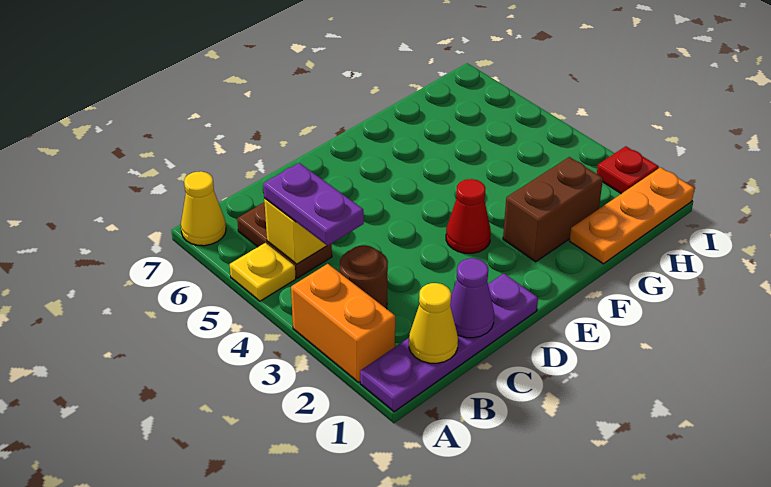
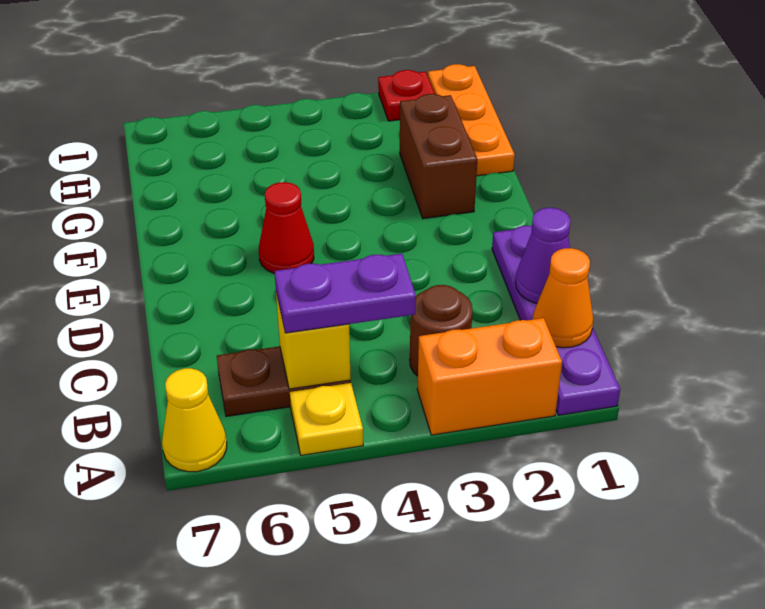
yellow cone B1 level 2 -> orange cone B1 level 2
red cone E3 level 1 -> red cone E5 level 1

